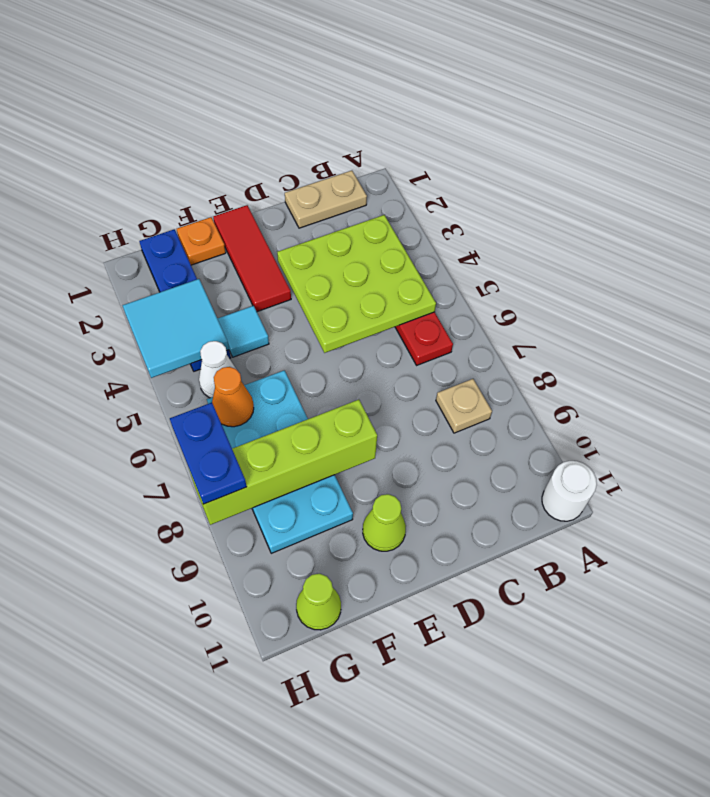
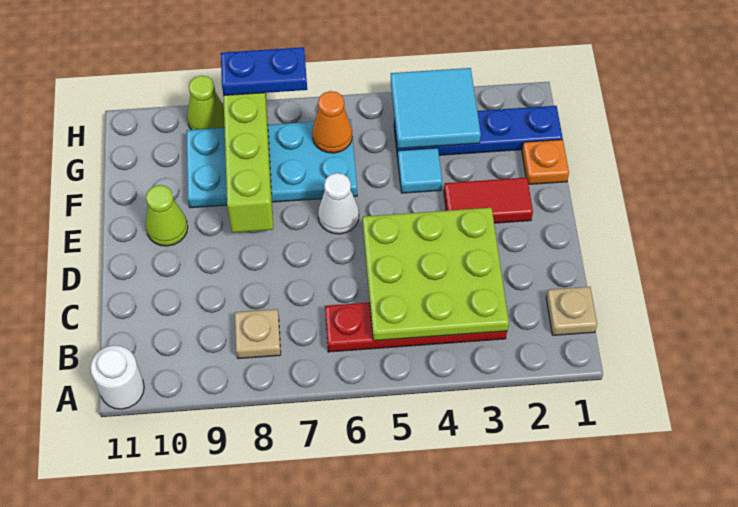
tan plate B1:C1 level 1 -> tan plate B1 level 1
red tile E1:E3 level 1 -> red tile E2:E3 level 1
white cone G5 level 1 -> white cone E6 level 1
lime cone G11 level 1 -> lime cone H9 level 1

